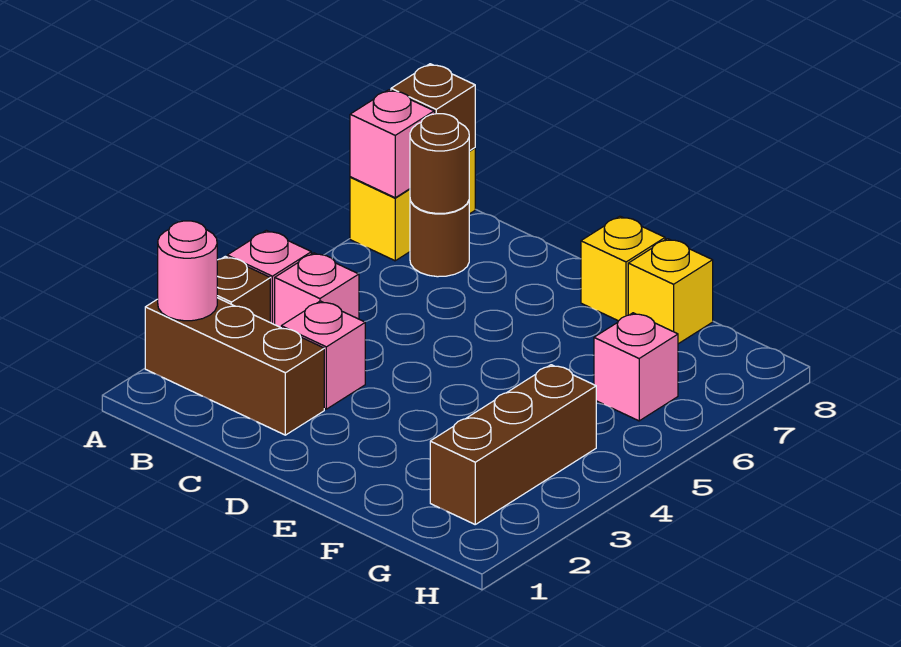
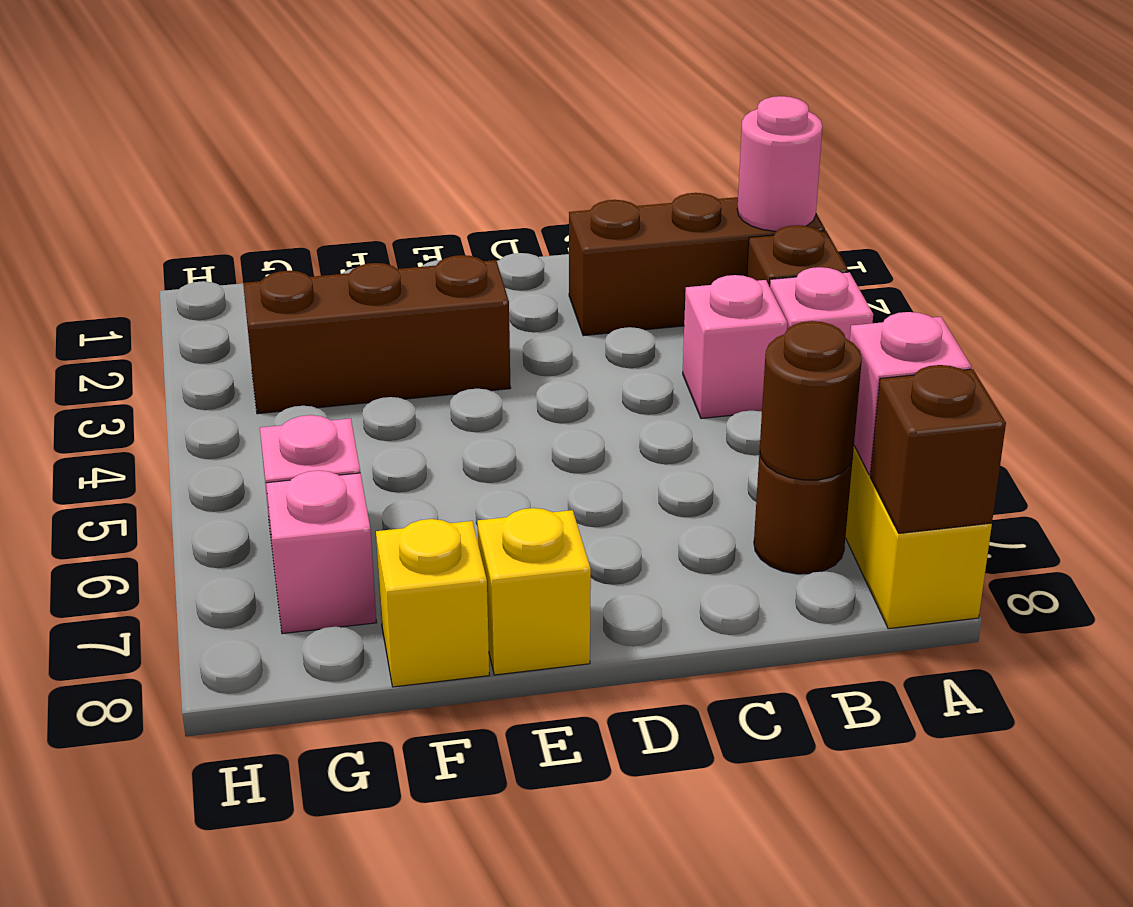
pink brick C3 level 1 -> pink brick G7 level 1
brown brick G2:G4 level 1 -> brown brick E3:G3 level 1

